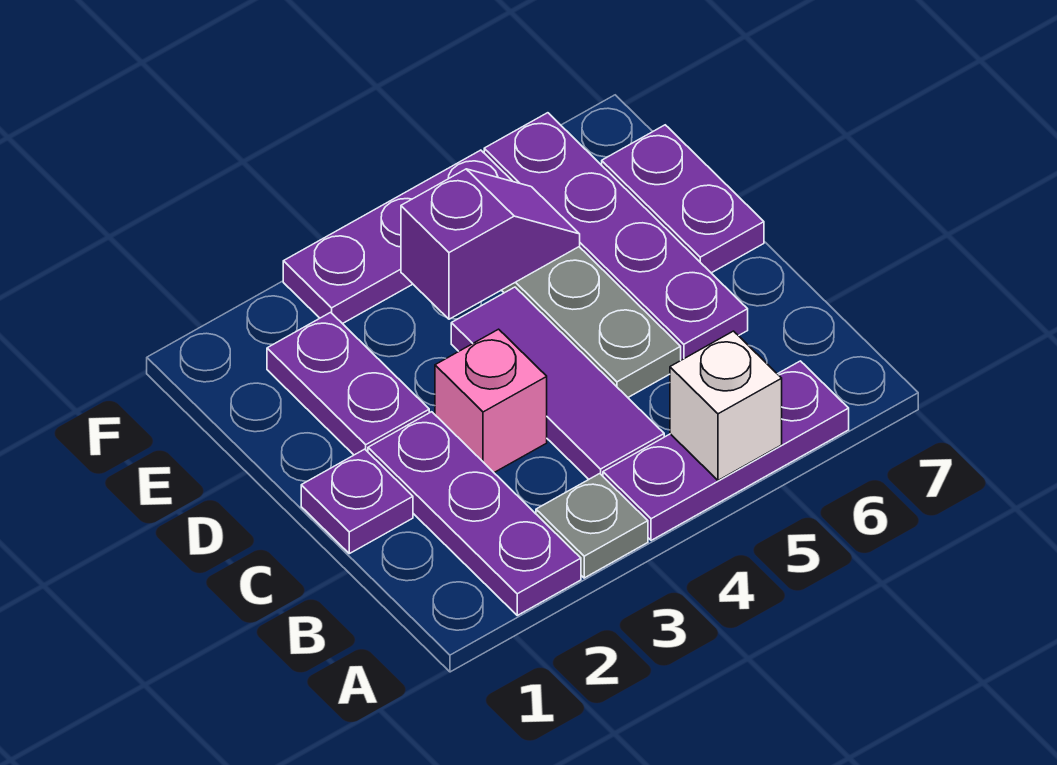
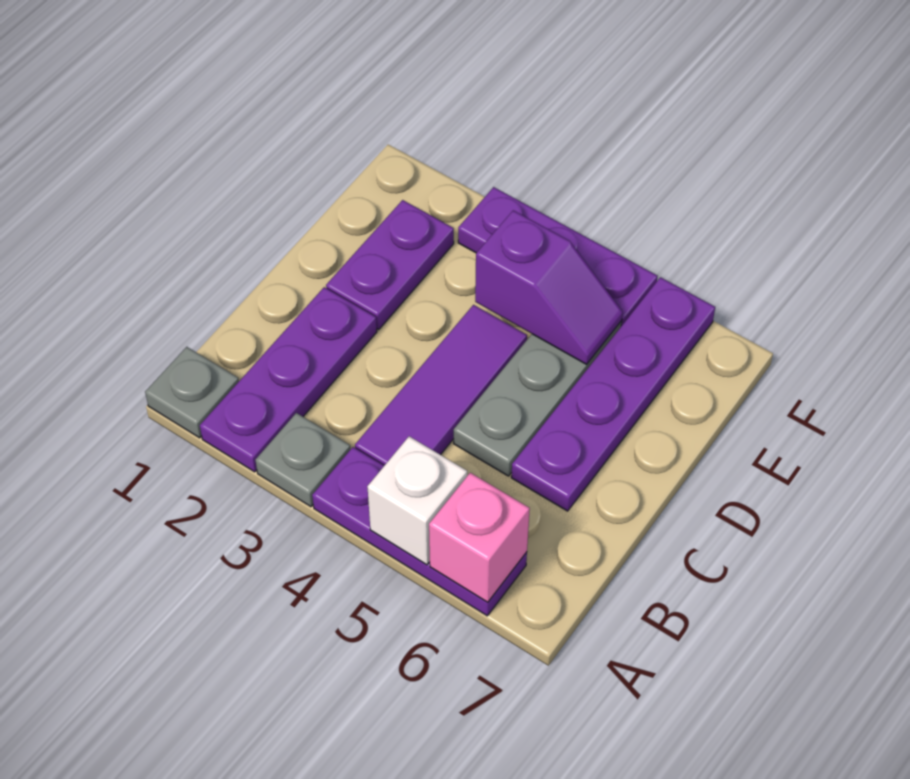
none -> grey plate A1 level 1
purple plate C1 level 1 -> none
pink brick C3 level 1 -> pink brick A6 level 2
purple plate D7:E7 level 1 -> none

